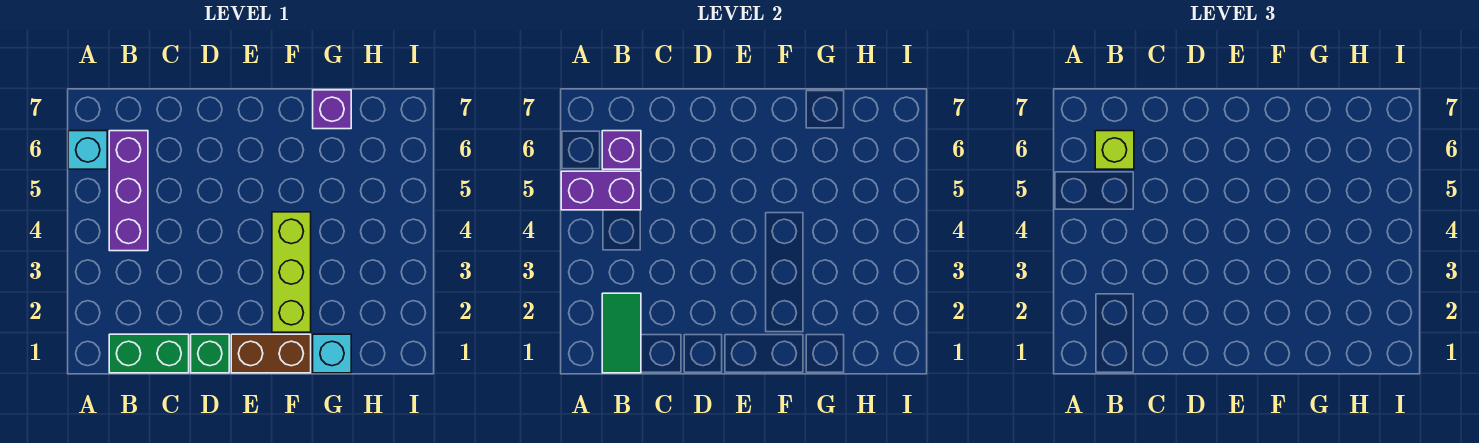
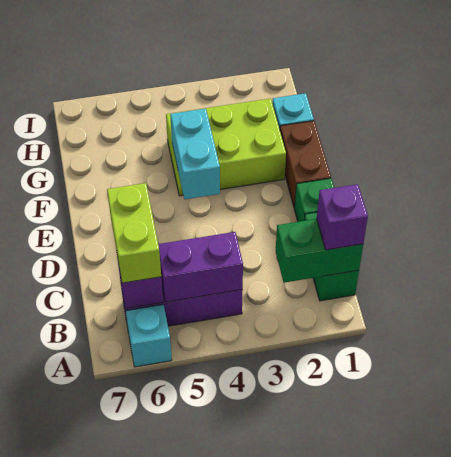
purple brick A5:B5 level 2 -> purple brick B4:B5 level 2
green tile B1:B2 level 2 -> green brick B1:B2 level 2
lime brick B6 level 3 -> lime brick B6:C6 level 3
none -> cyan brick E4:F4 level 2
lime brick F2:F4 level 1 -> lime brick F2:G4 level 1
purple brick G7 level 1 -> purple brick B1 level 3

